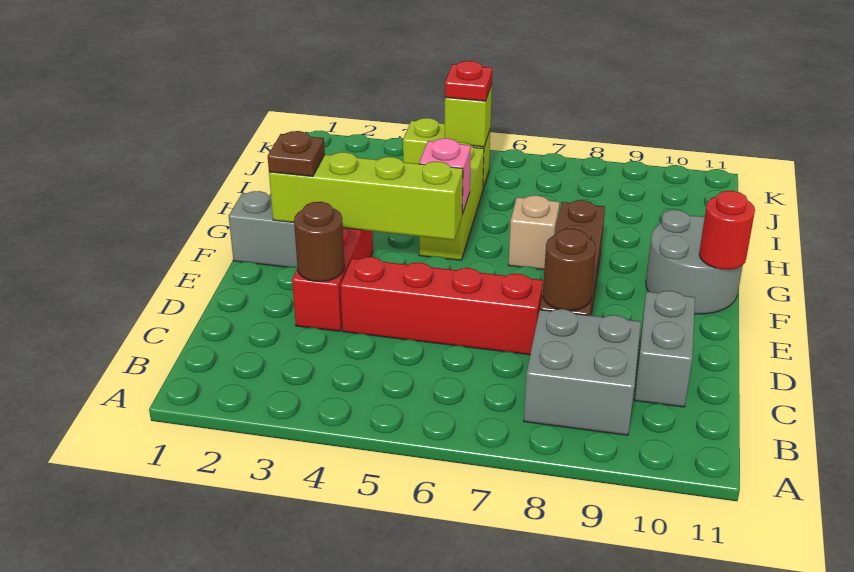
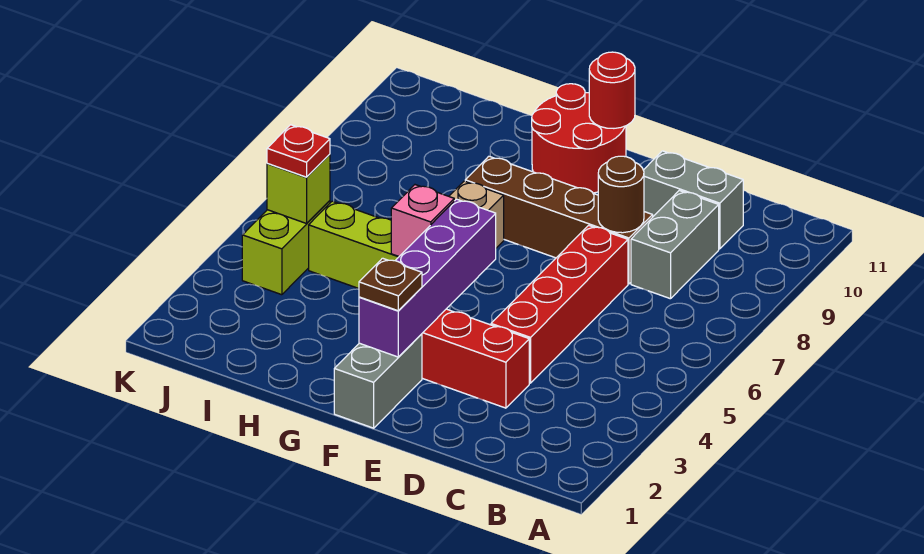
grey brick B8:C9 level 1 -> grey brick C8:C9 level 1
brown round brick D3 level 2 -> none
lime brick F2:F5 level 2 -> purple brick F2:F5 level 2
grey round brick F10:G11 level 1 -> red round brick F10:G11 level 1

